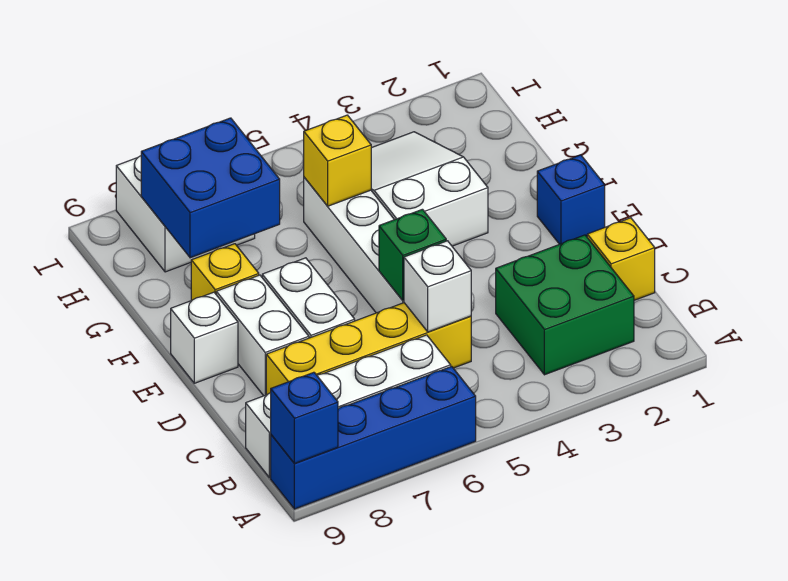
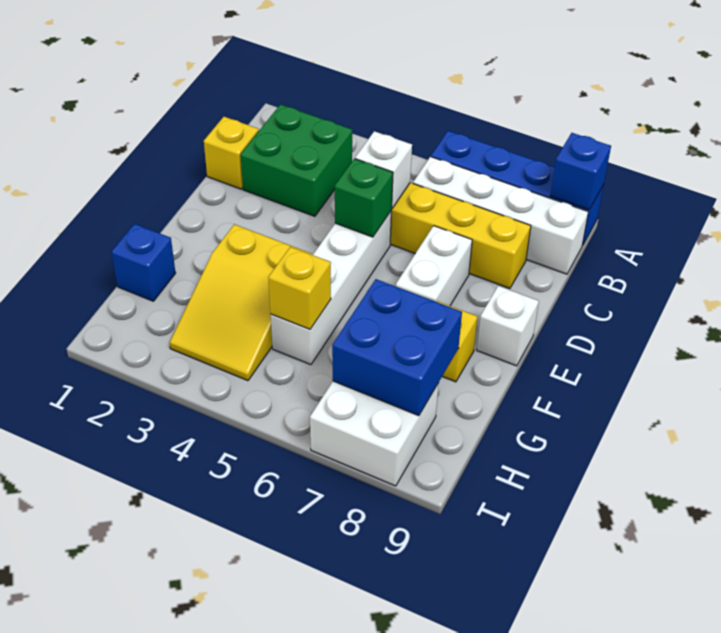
white brick D8:E8 level 1 -> none
blue brick E1 level 1 -> blue brick G1 level 1
white slope F3:H4 level 1 top F -> yellow slope F3:H4 level 1 top F

